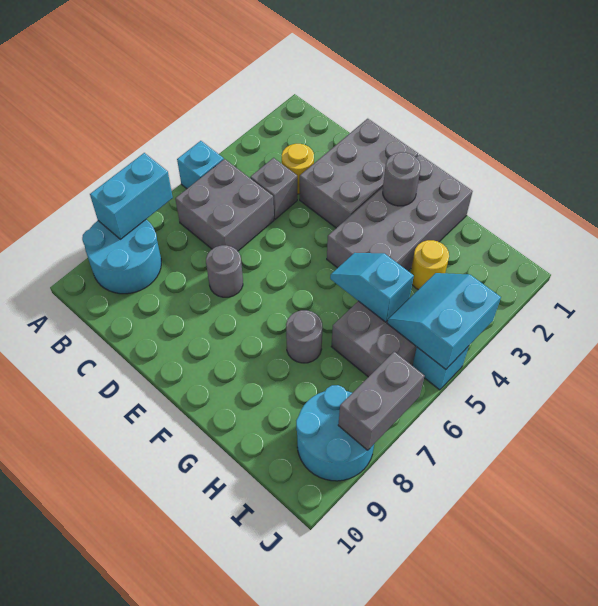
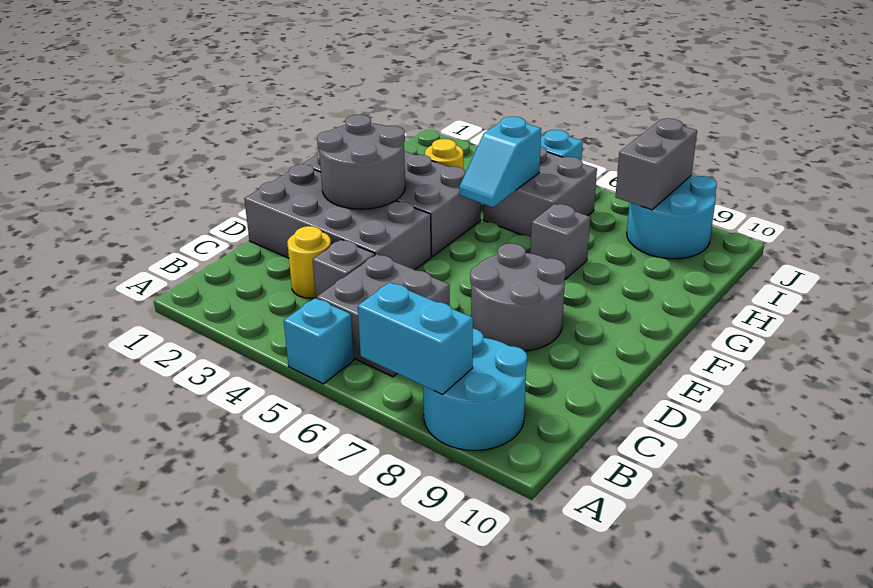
grey brick D1:E3 level 1 -> grey brick D1:E4 level 1
grey round brick D7 level 1 -> grey round brick D7:E8 level 1
grey round brick F2 level 2 -> grey round brick E2:F3 level 2
grey round brick G7 level 1 -> grey brick G7 level 1
cyan slope I4:J5 level 2 top J -> none
grey brick J7:J8 level 2 -> grey brick I8:J8 level 2

